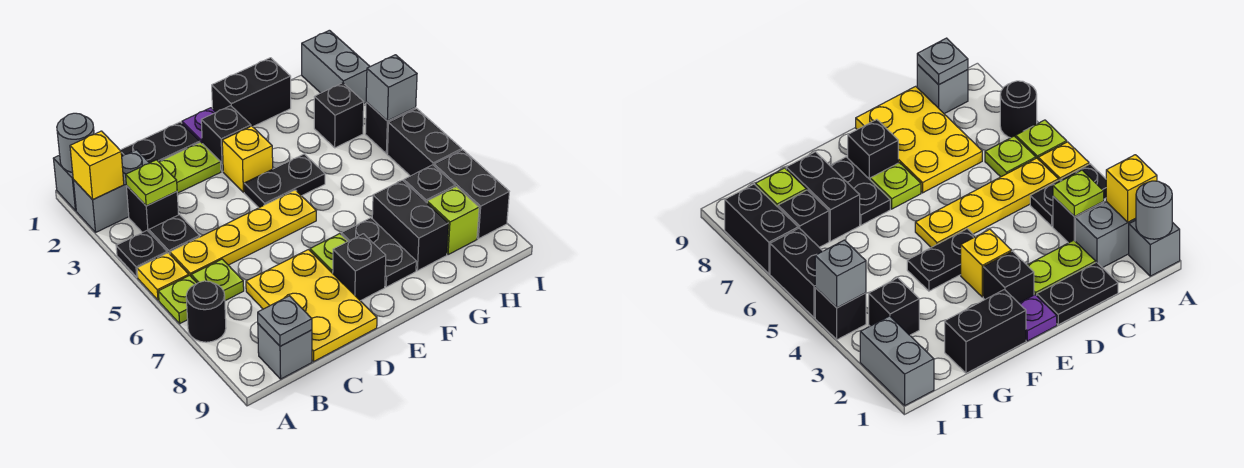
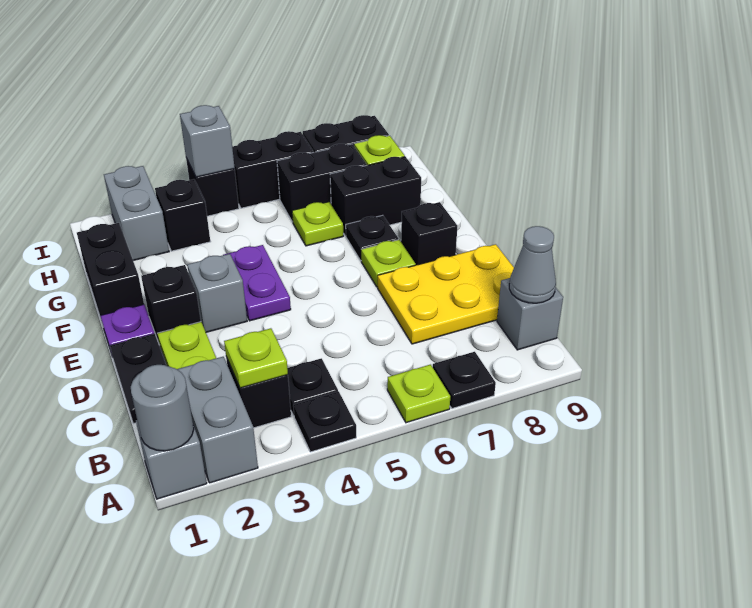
yellow brick A2 level 2 -> none
yellow plate A5 level 1 -> none
black round brick A7 level 1 -> black plate A7 level 1
yellow plate B5:E5 level 1 -> none
lime plate B6 level 1 -> lime plate G6 level 1
grey plate B9 level 2 -> grey cone B9 level 2
yellow brick E3 level 1 -> grey brick E3 level 1
black plate E4:F4 level 1 -> purple plate E4:F4 level 1
black plate F7:F8 level 1 -> black plate F7 level 1
black brick H7 level 1 -> black brick H6:H7 level 1
grey brick I1:I2 level 1 -> grey brick H2:I2 level 1

